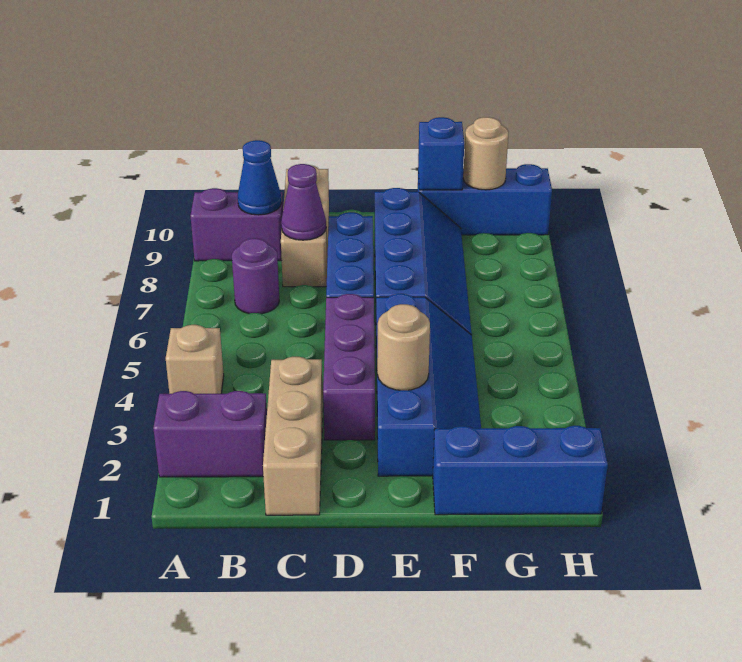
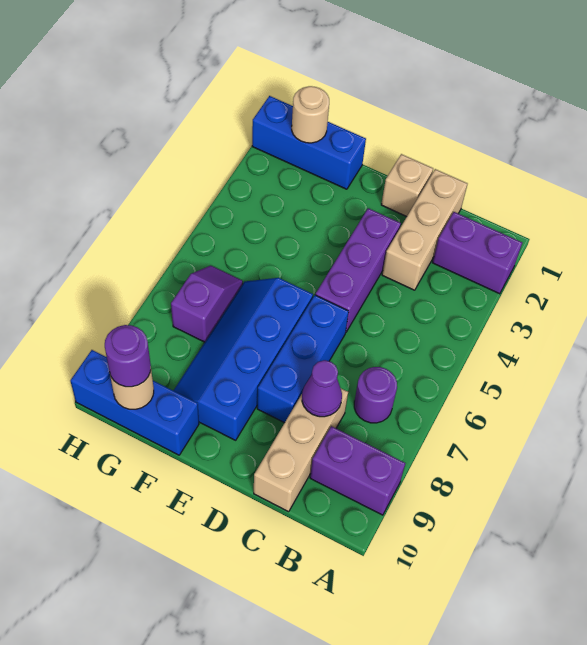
tan brick A4 level 1 -> tan brick D1 level 1
blue cone B9 level 2 -> none
blue slope E2:F5 level 1 top E -> none
tan round brick E3 level 2 -> tan round brick G1 level 2
blue brick F10 level 2 -> none
none -> purple slope G6:G7 level 1 top 7
none -> purple round brick G10 level 3

